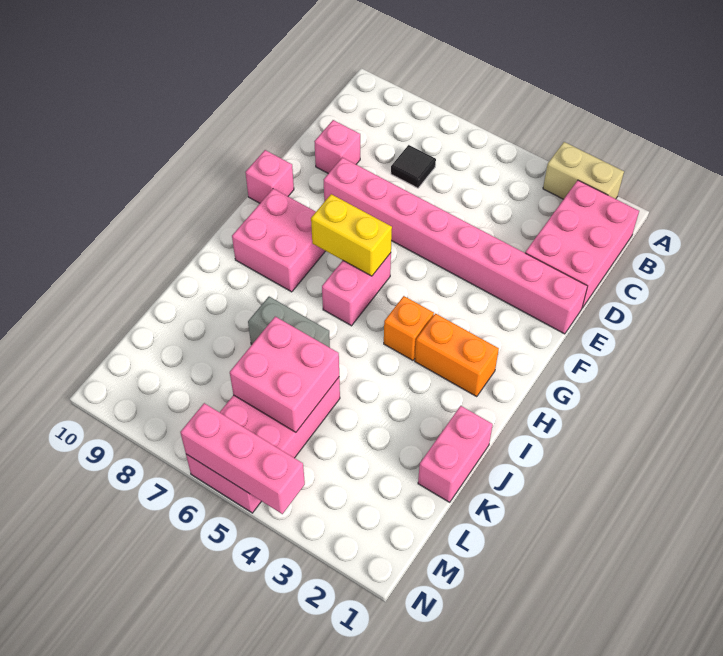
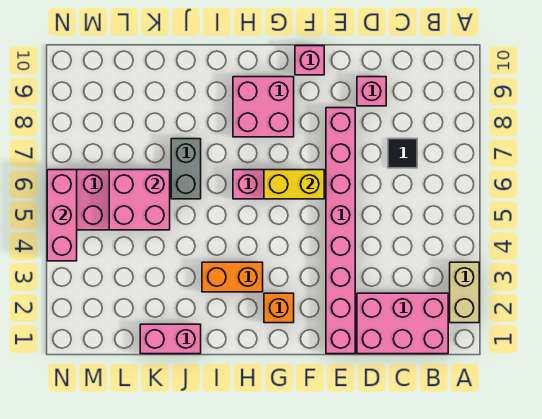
yellow brick G6:G7 level 2 -> yellow brick F6:G6 level 2
orange brick H2:H3 level 1 -> orange brick H3:I3 level 1
orange brick H4 level 1 -> orange brick G2 level 1

